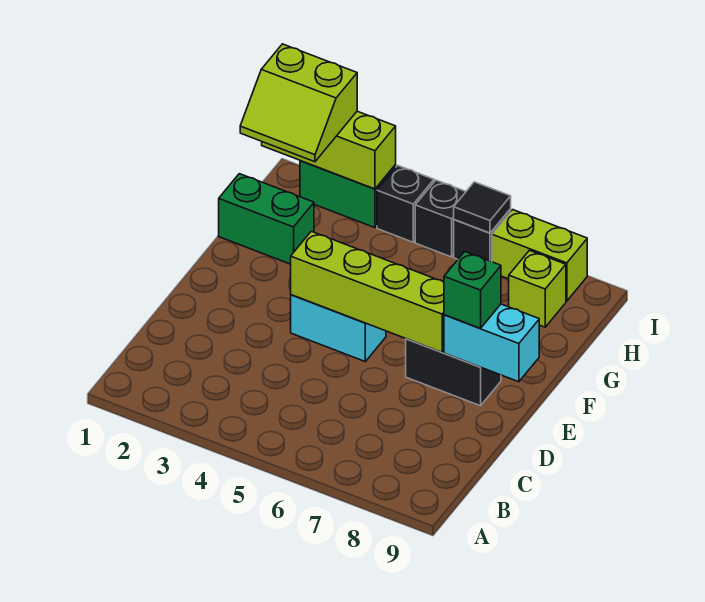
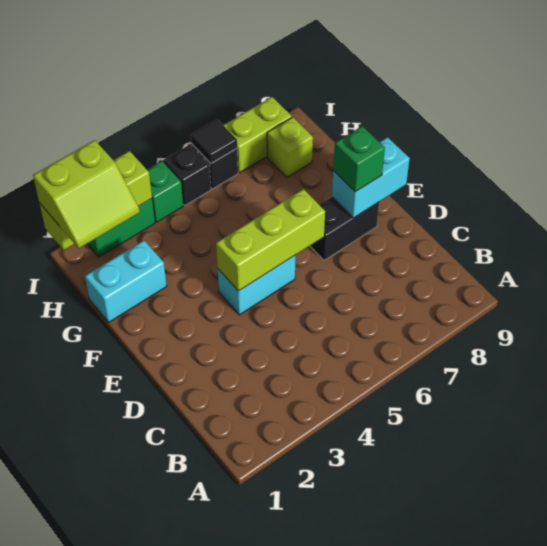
lime brick E4:E7 level 2 -> lime brick E4:E6 level 2
green brick G1:G2 level 1 -> cyan brick G1:G2 level 1
black brick I4 level 1 -> green brick I4 level 1

